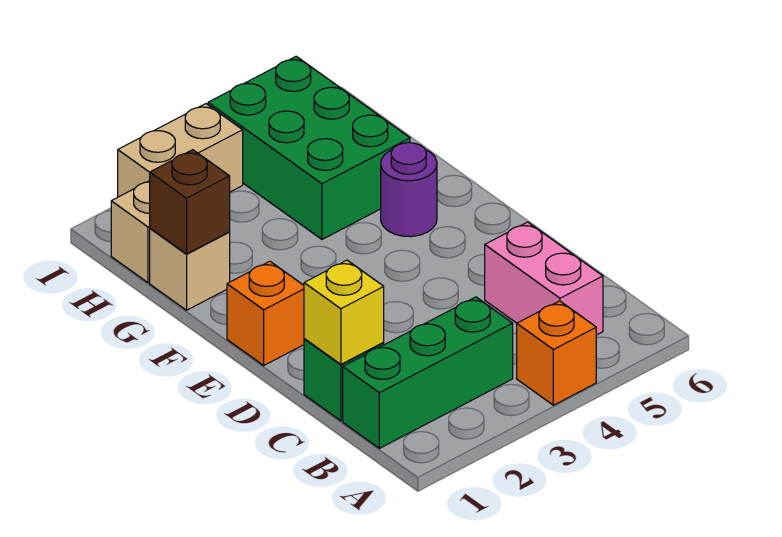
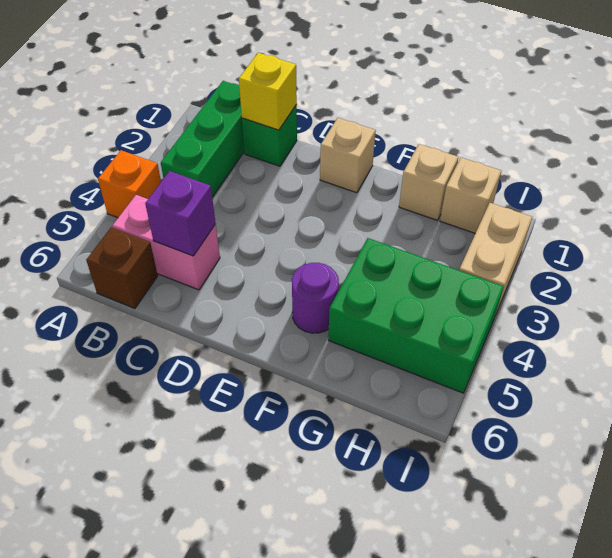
none -> purple brick C5 level 2
orange brick E1 level 1 -> tan brick E1 level 1
brown brick G1 level 2 -> brown brick B6 level 1

